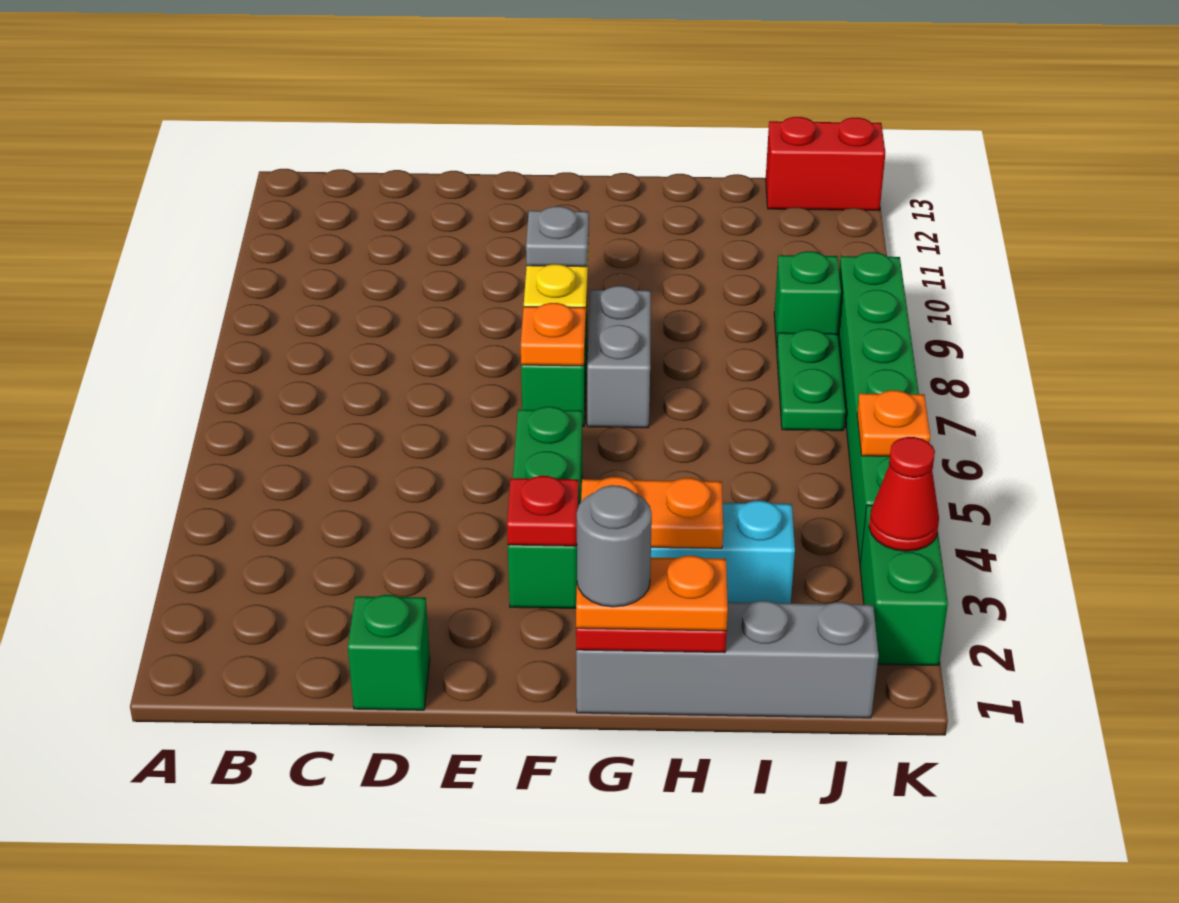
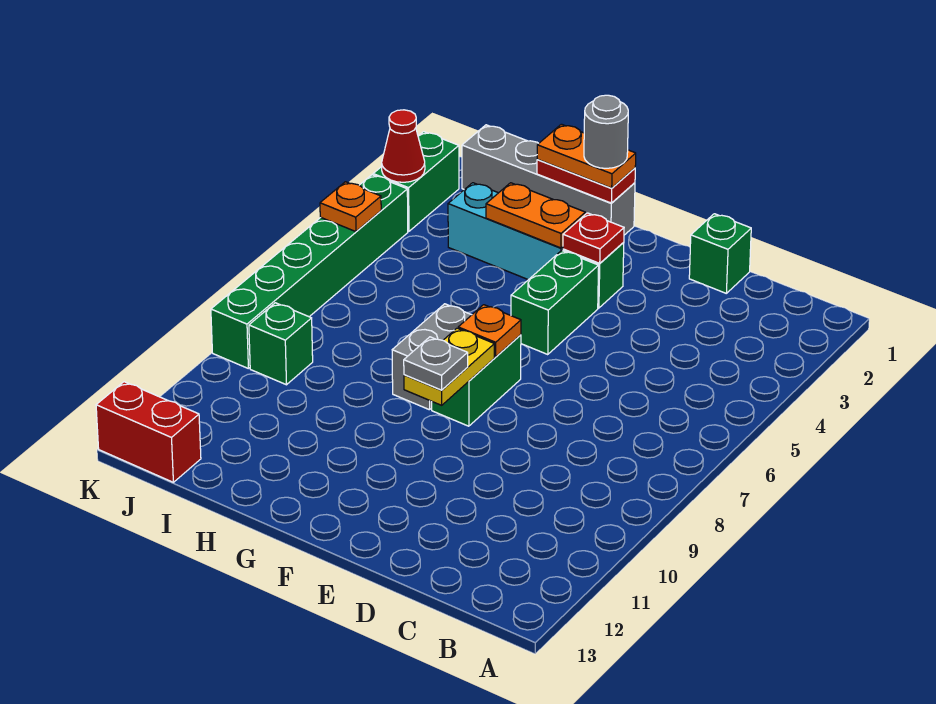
green plate J7:J8 level 1 -> none

